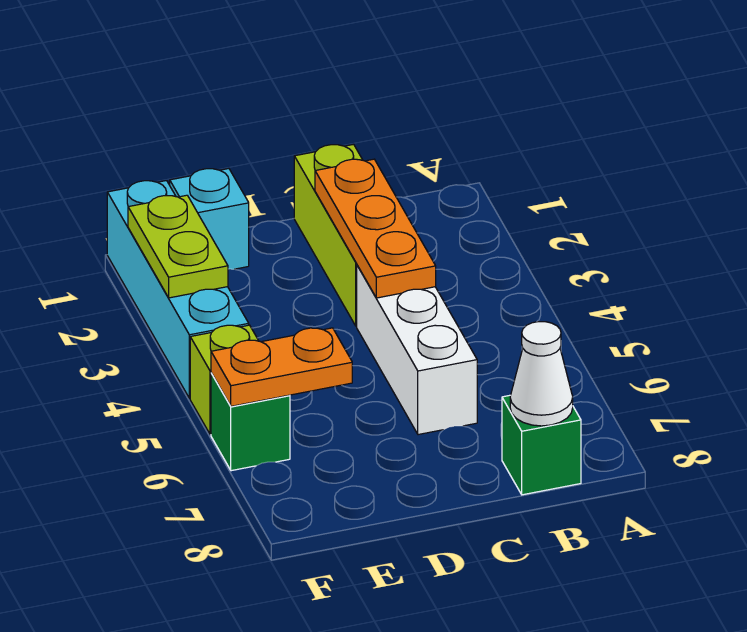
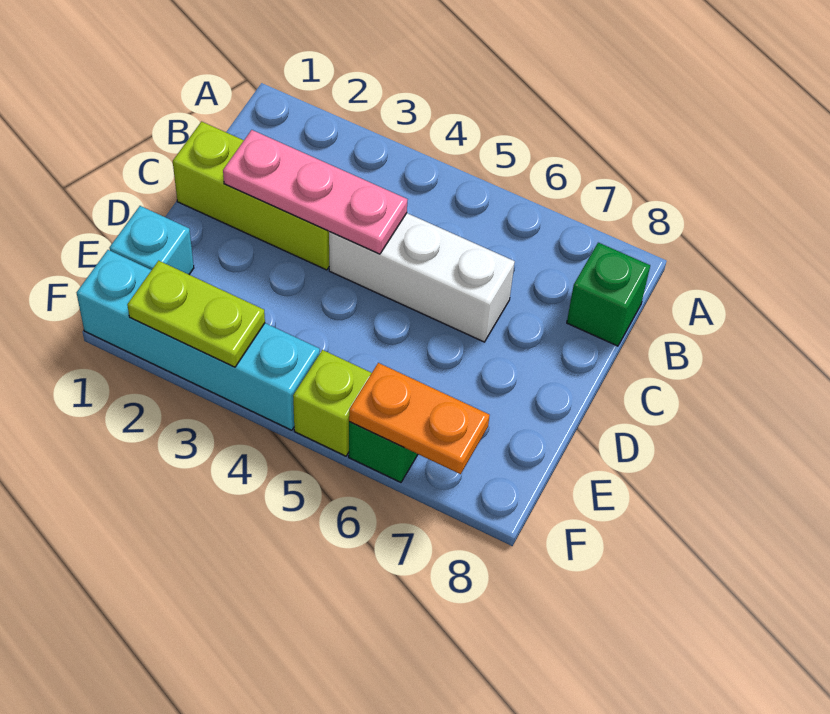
white cone B8 level 2 -> none
orange plate C2:C4 level 2 -> pink plate C2:C4 level 2
orange plate E6:F6 level 2 -> orange plate F6:F7 level 2

